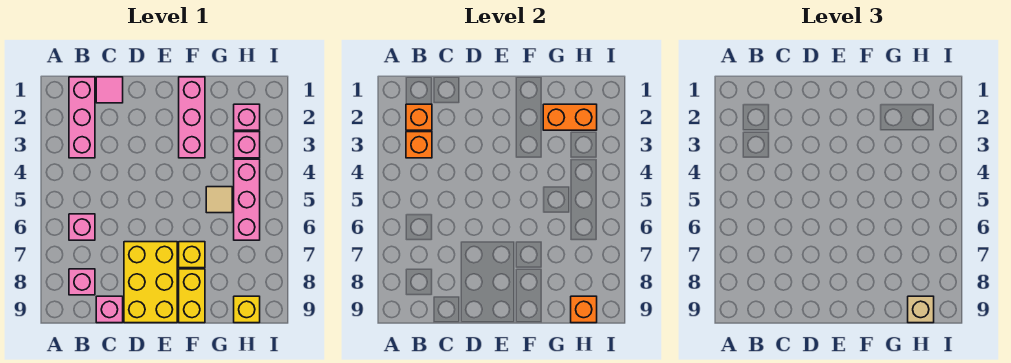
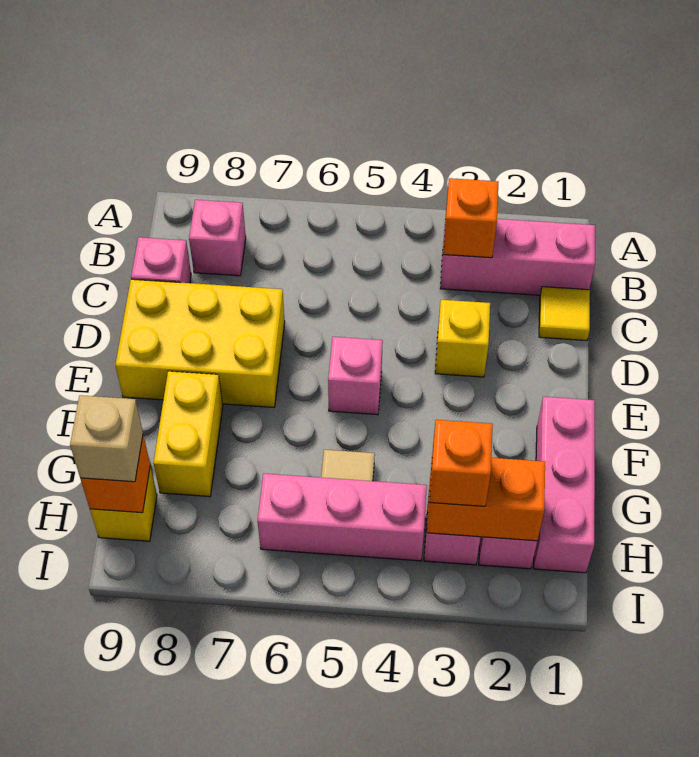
orange brick B2 level 2 -> orange brick H3 level 3
pink brick B6 level 1 -> pink brick E5 level 1
pink tile C1 level 1 -> yellow tile C1 level 1
pink brick F1:F3 level 1 -> pink brick F1:H1 level 1
yellow brick F7 level 1 -> yellow brick D3 level 1
yellow brick F8:F9 level 1 -> yellow brick F8:G8 level 1
orange brick G2:H2 level 2 -> orange brick H2:H3 level 2

